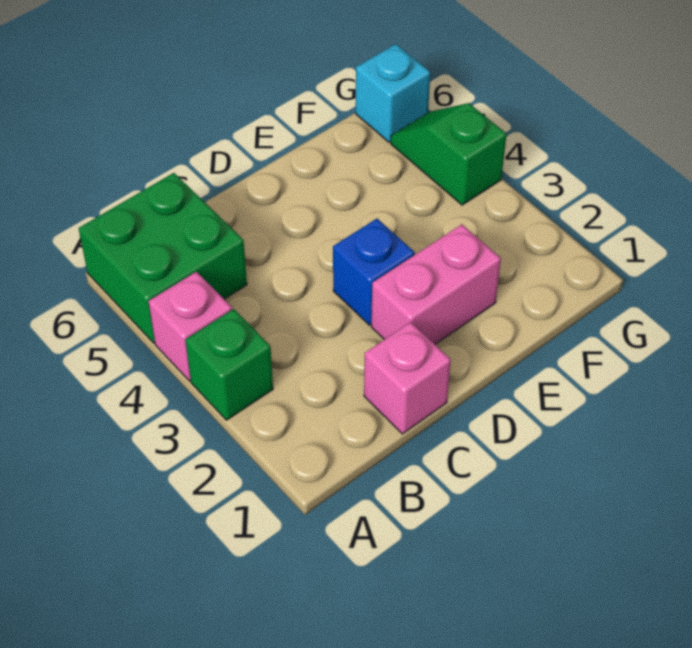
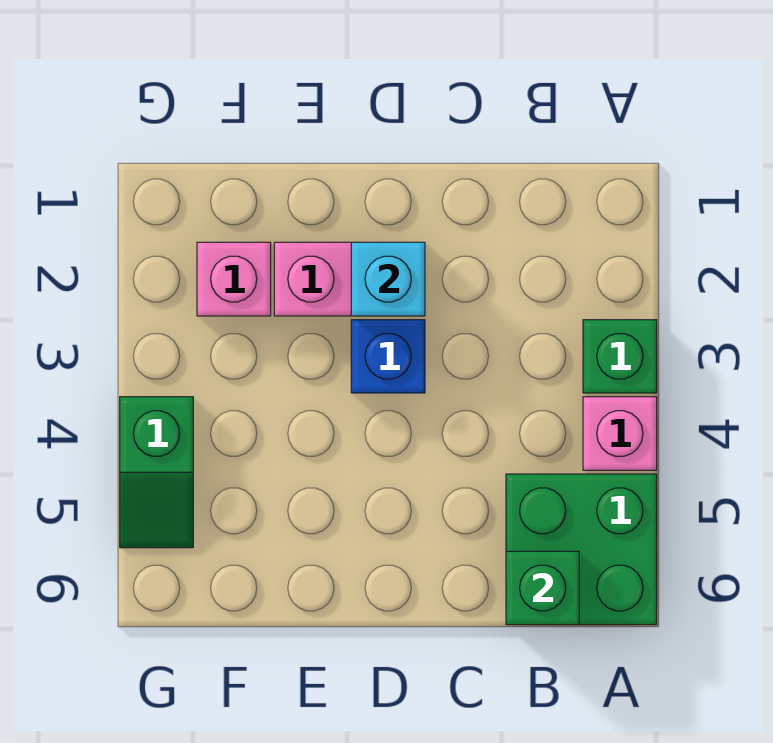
none -> green brick B6 level 2
pink brick C1 level 1 -> pink brick F2 level 1
cyan brick G6 level 1 -> cyan brick D2 level 2

